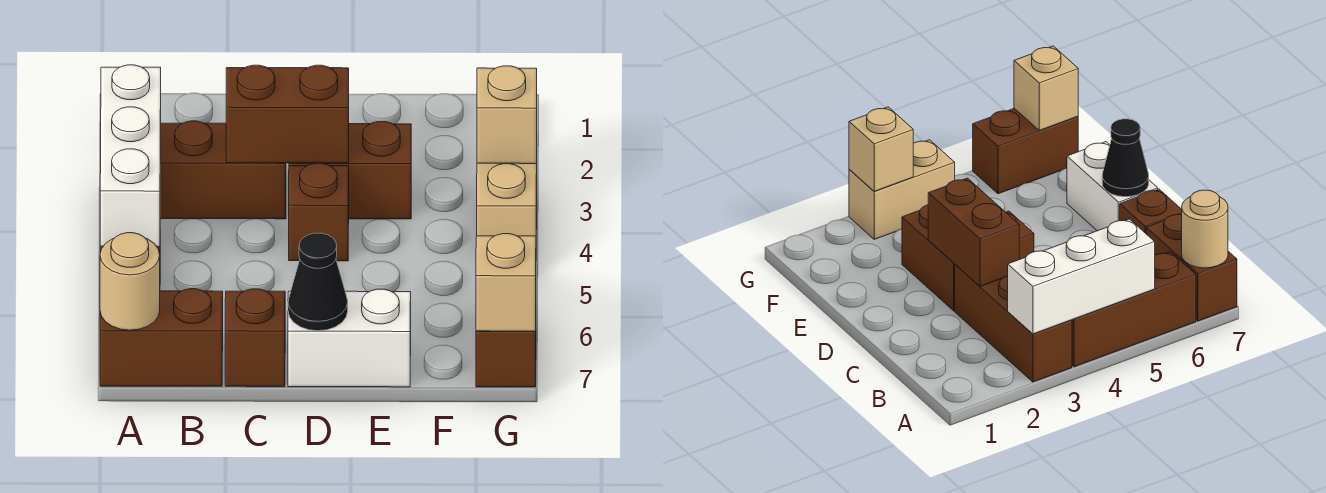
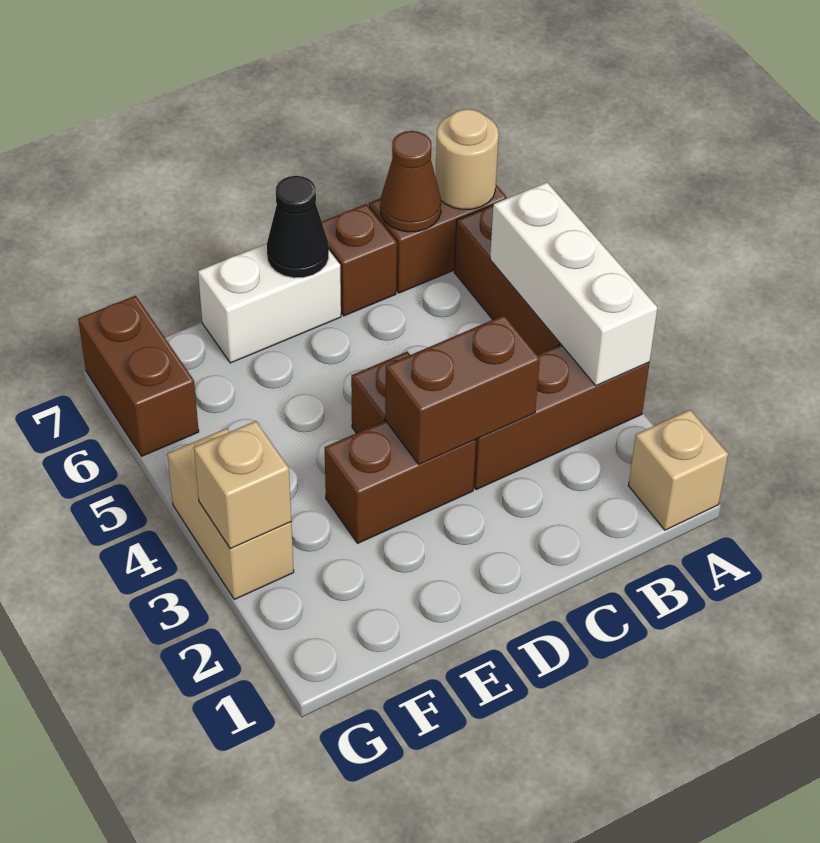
none -> brown cone B7 level 2
tan brick G7 level 2 -> tan brick A1 level 1

